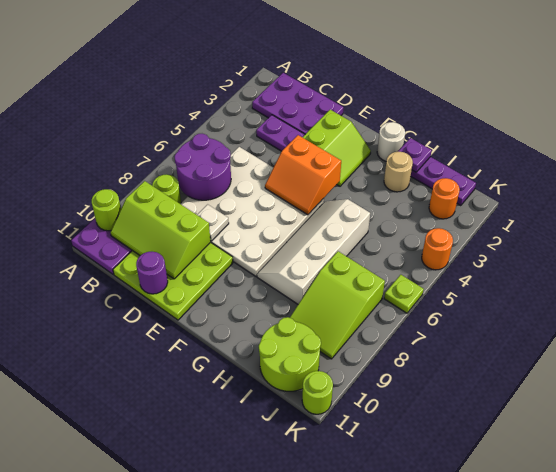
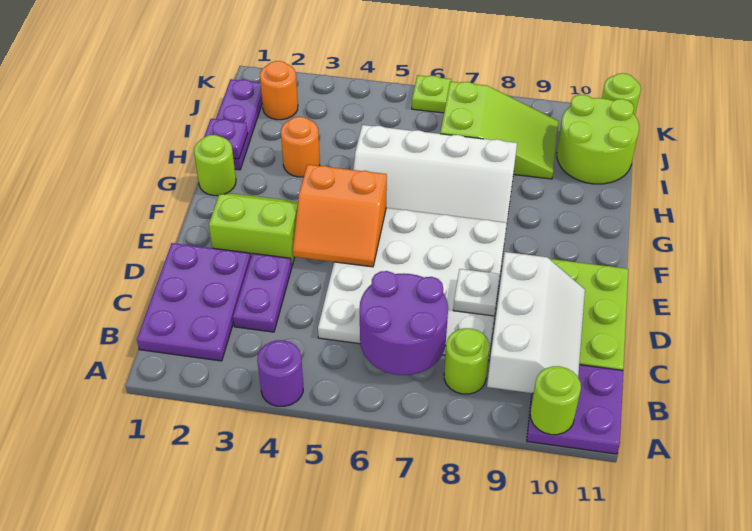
lime slope B9:D10 level 2 top 9 -> white slope B9:D10 level 2 top 9
purple round brick D11 level 2 -> purple round brick A4 level 1
orange slope E4:F5 level 2 top 4 -> orange slope E4:F5 level 2 top F
white round brick G1 level 1 -> lime round brick G1 level 1
tan round brick H2 level 1 -> none
orange round brick K4 level 1 -> orange round brick H3 level 1

